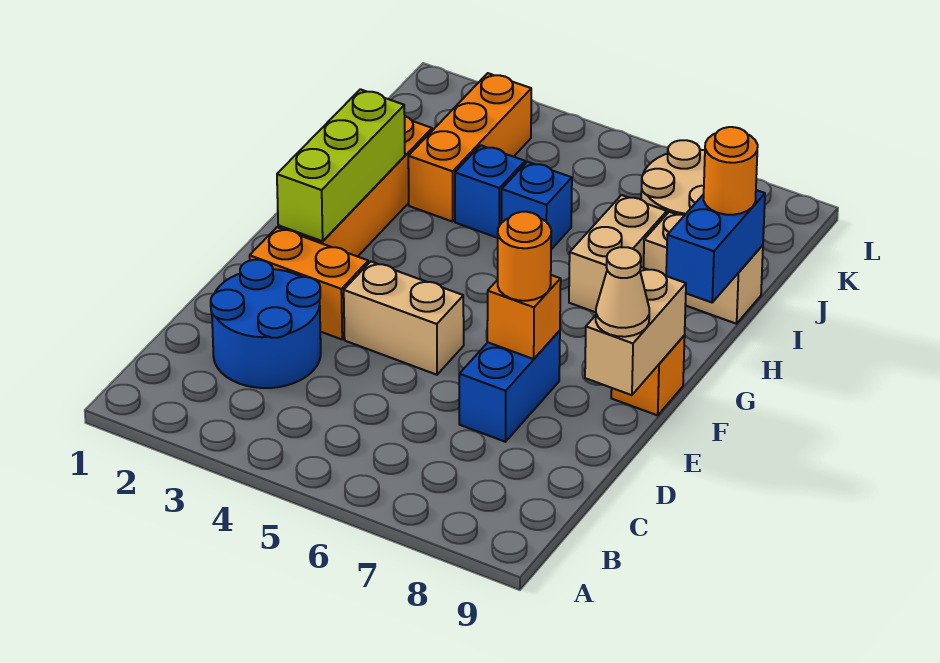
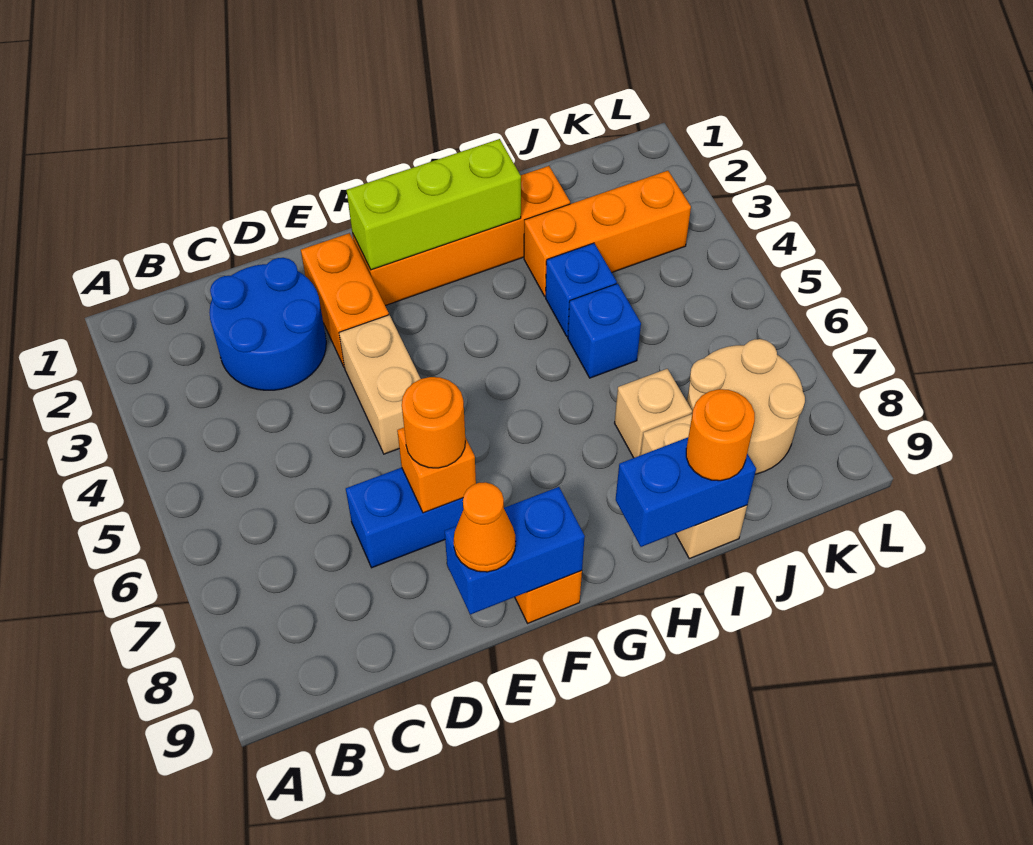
tan brick E9:F9 level 2 -> blue brick E9:F9 level 2
tan cone E9 level 3 -> orange cone E9 level 3
tan brick H7:I7 level 1 -> tan brick I7 level 1

